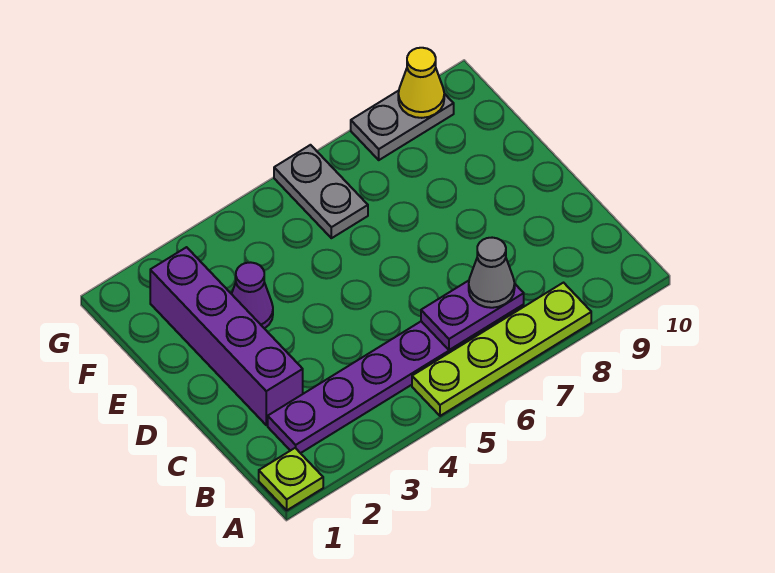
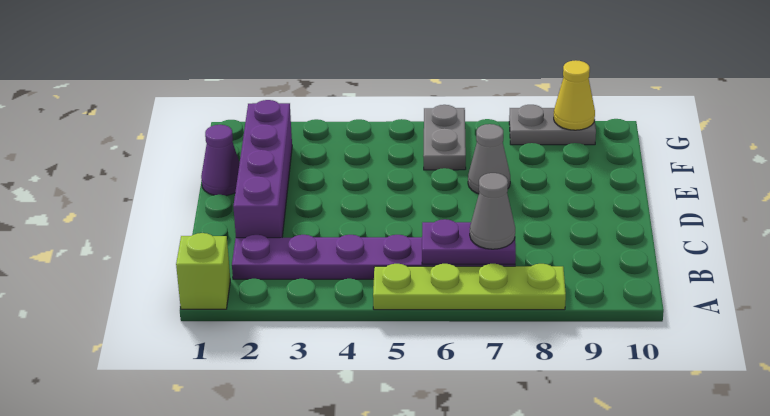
lime plate A1 level 1 -> lime brick A1 level 1
purple cone E3 level 1 -> purple cone E1 level 1
none -> grey cone E7 level 1

